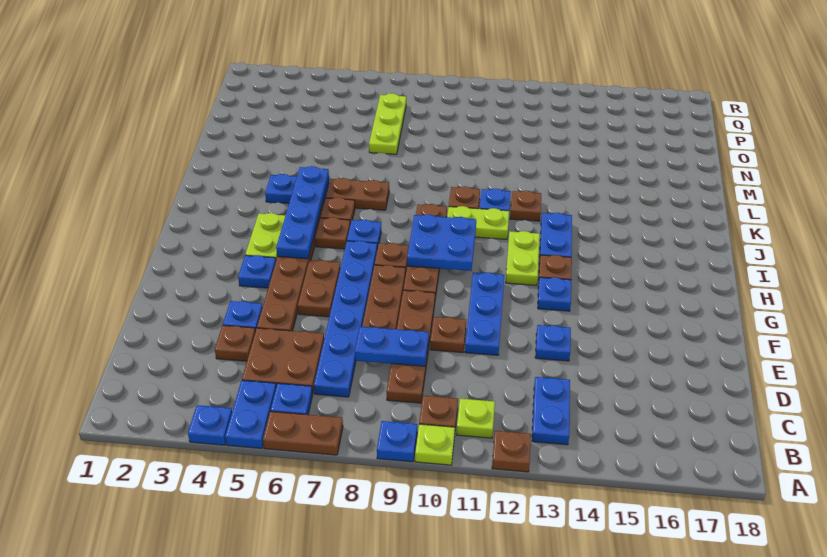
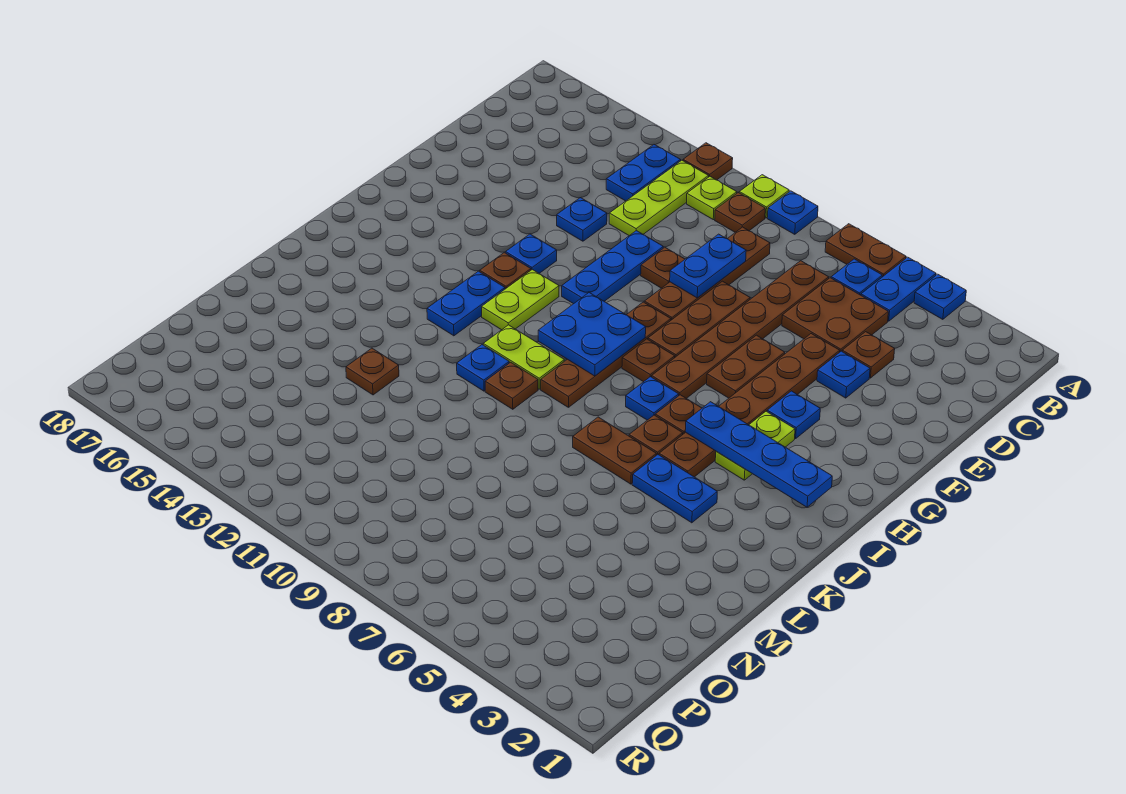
blue plate C7:H7 level 1 -> brown plate C7:H7 level 1
blue plate D8:D9 level 2 -> blue plate D9:E9 level 2
blue plate H5:K5 level 2 -> blue plate I2:I5 level 2
brown plate K12 level 1 -> brown plate M13 level 1
lime plate N7:P7 level 1 -> lime plate B12:D12 level 1

